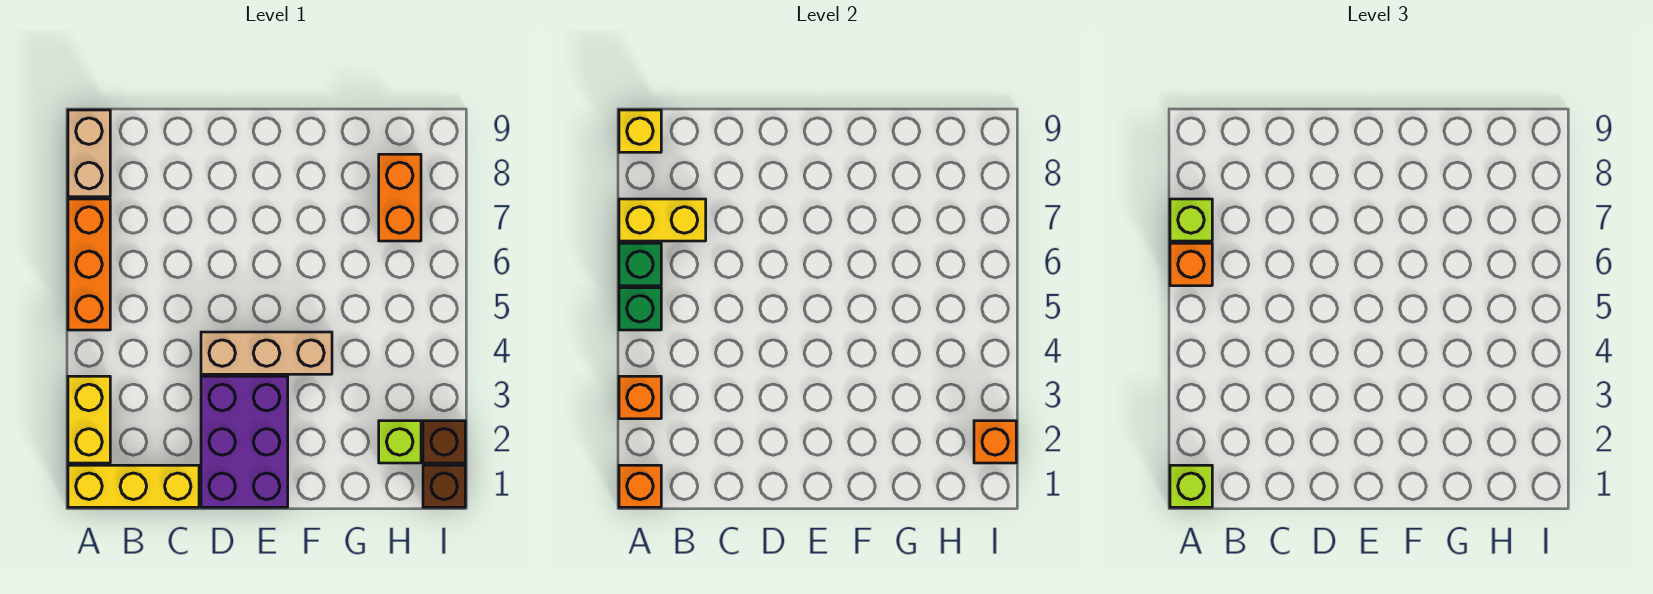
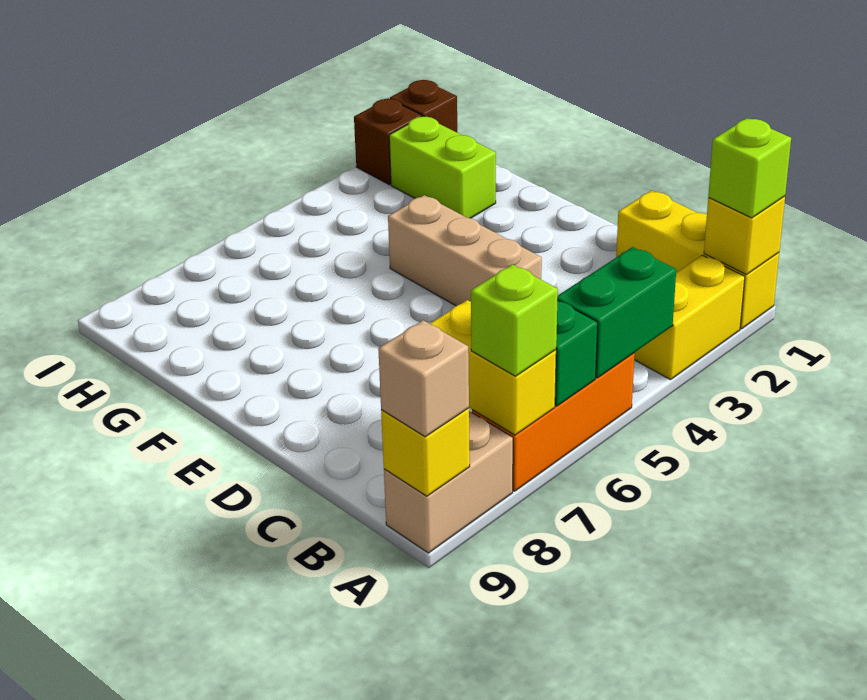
orange brick A1 level 2 -> yellow brick A1 level 2
orange brick A3 level 2 -> none
green brick A5 level 2 -> green brick A4:A5 level 2
orange brick A6 level 3 -> none
none -> tan brick A9 level 3
purple brick D1:E3 level 1 -> none
lime brick H2 level 1 -> lime brick G2:H2 level 1
orange brick H7:H8 level 1 -> none
orange brick I2 level 2 -> none

